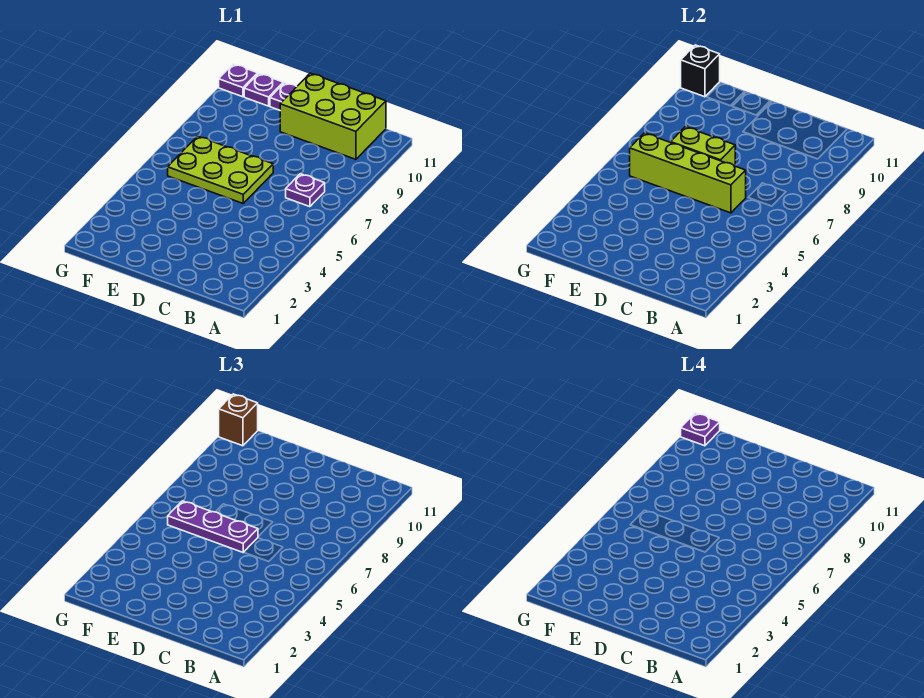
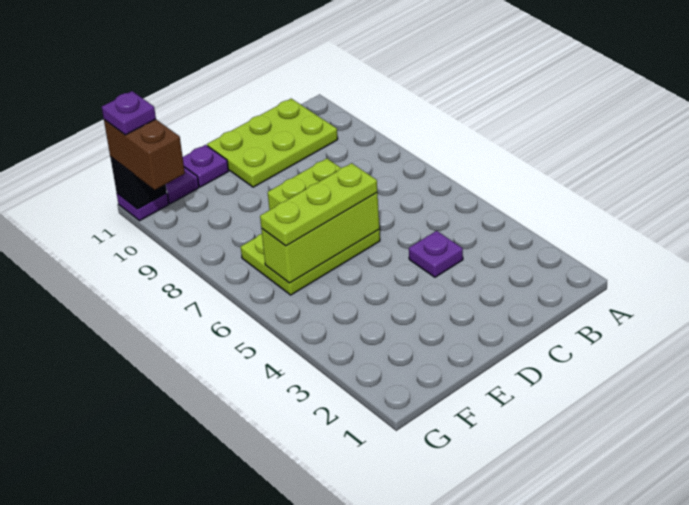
purple plate B7 level 1 -> purple plate C4 level 1
lime brick B10:D11 level 1 -> lime plate B10:D11 level 1
lime brick C6:F6 level 2 -> lime brick D6:F6 level 2
purple plate D6:F6 level 3 -> lime plate D6:F6 level 3
brown brick G11 level 3 -> brown brick G10:G11 level 3

